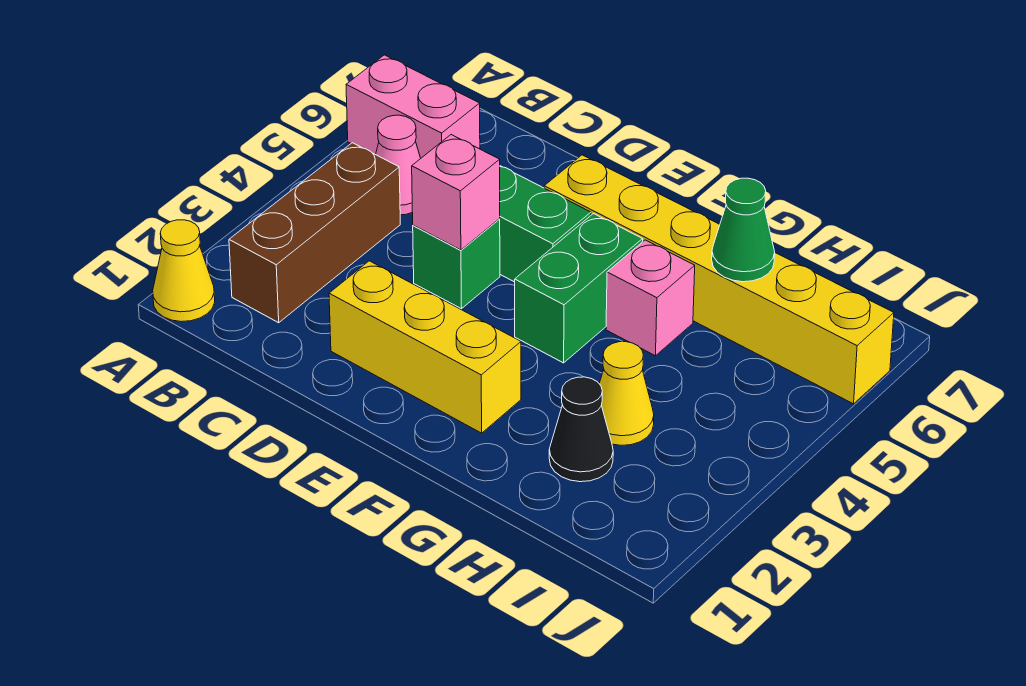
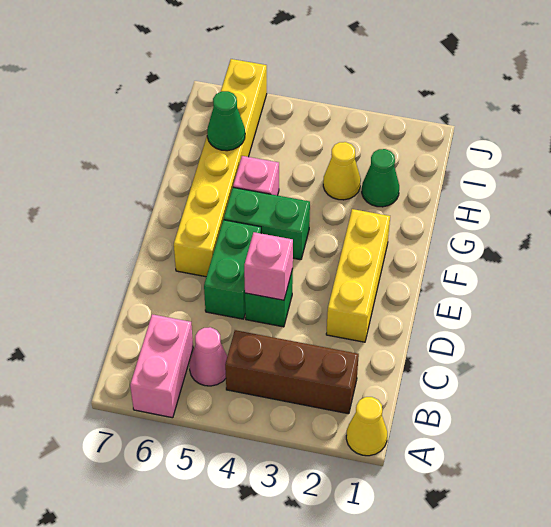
black cone H2 level 1 -> green cone H2 level 1

